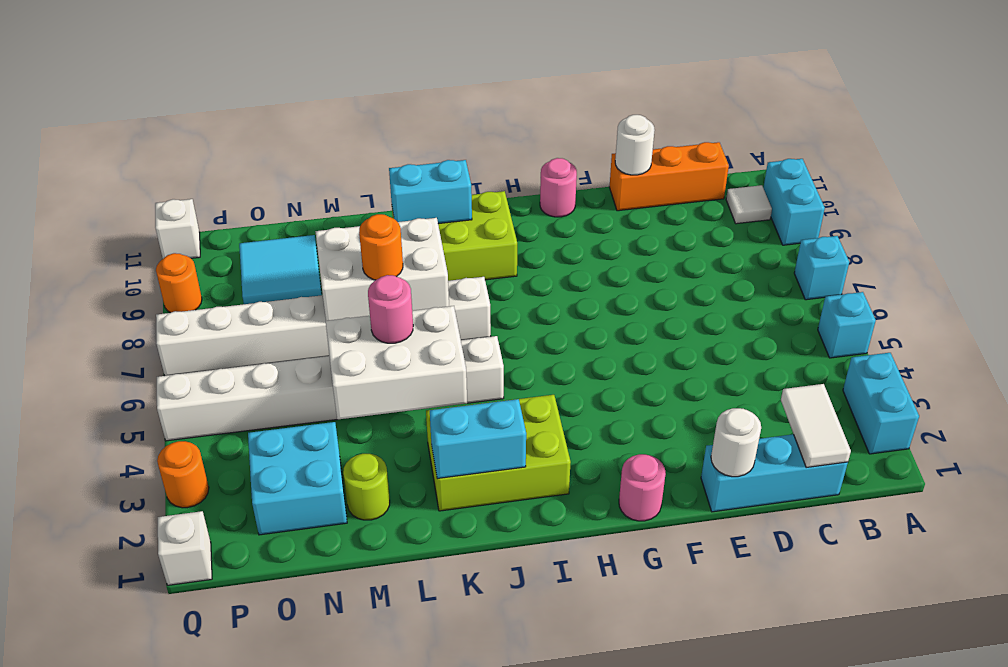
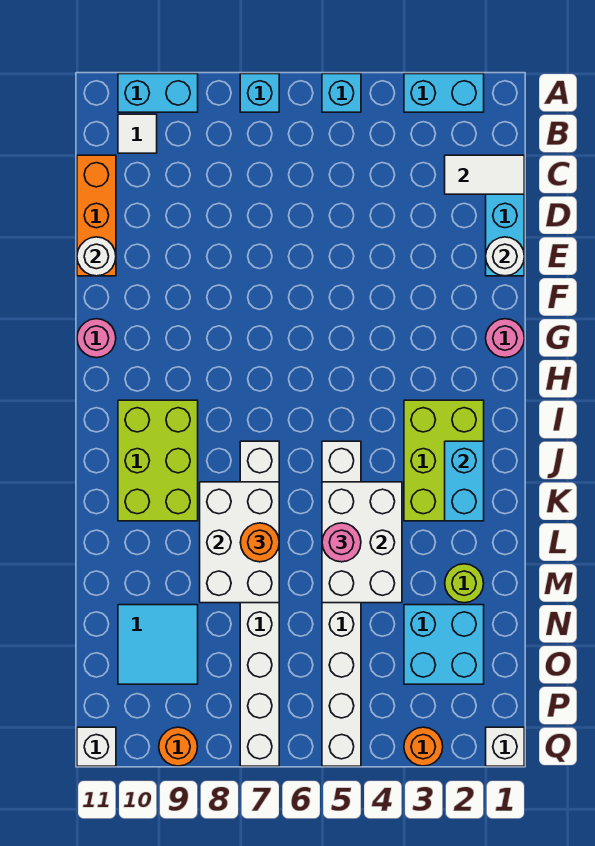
cyan brick J10:K10 level 2 -> none

